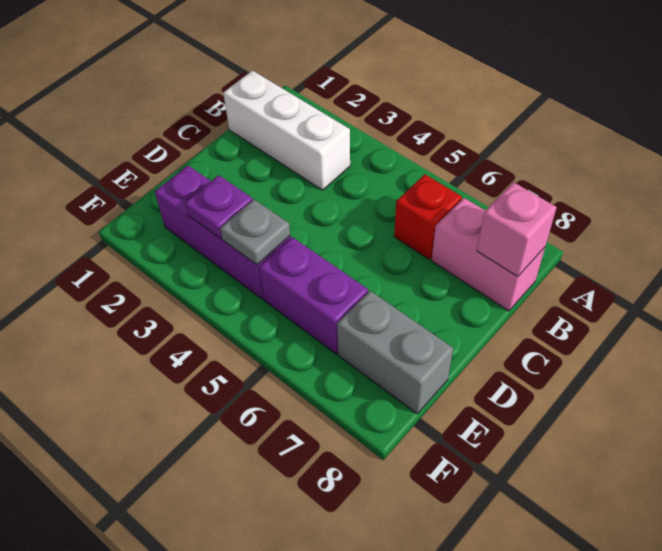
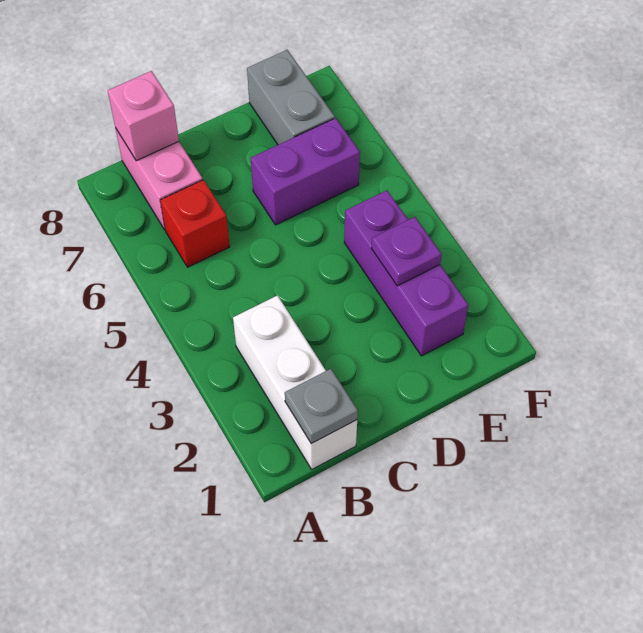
grey plate E4 level 2 -> grey plate B1 level 2
purple brick E5:E6 level 1 -> purple brick D6:E6 level 1

